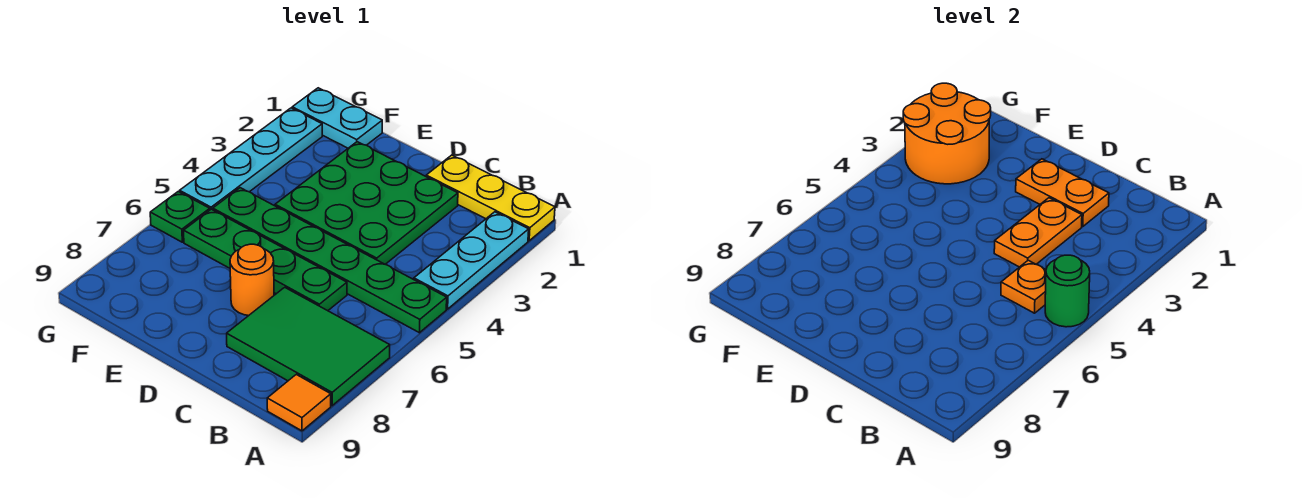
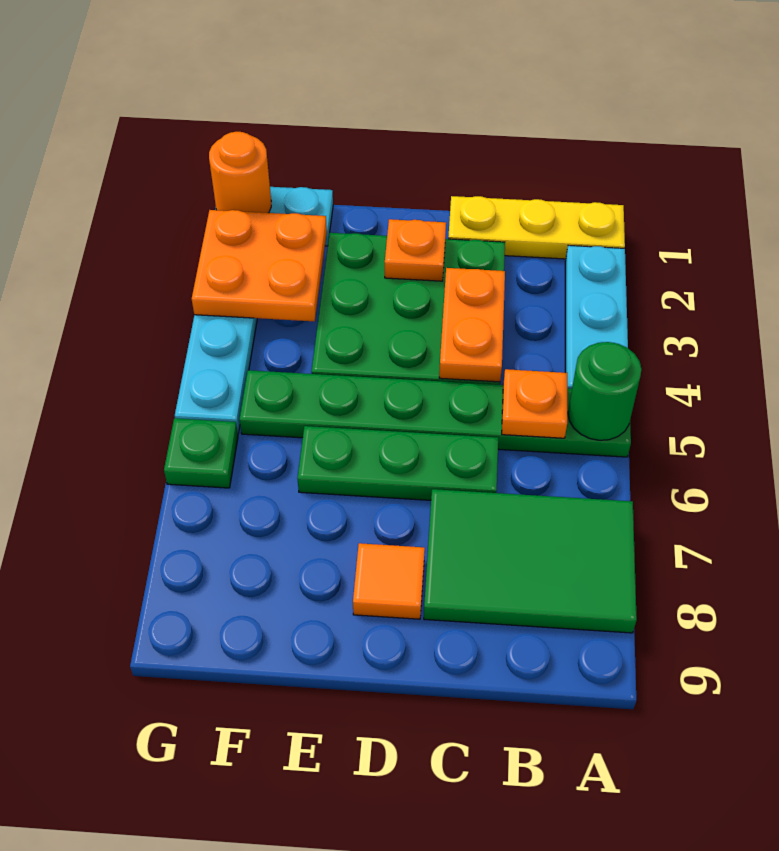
orange tile A9 level 1 -> orange tile D8 level 1
orange plate C2:D2 level 2 -> orange plate D2 level 2
green plate C6:F6 level 1 -> green plate C6:E6 level 1
orange round brick D7 level 1 -> orange round brick G1 level 2
orange round brick F2:G3 level 2 -> orange plate F2:G3 level 2

